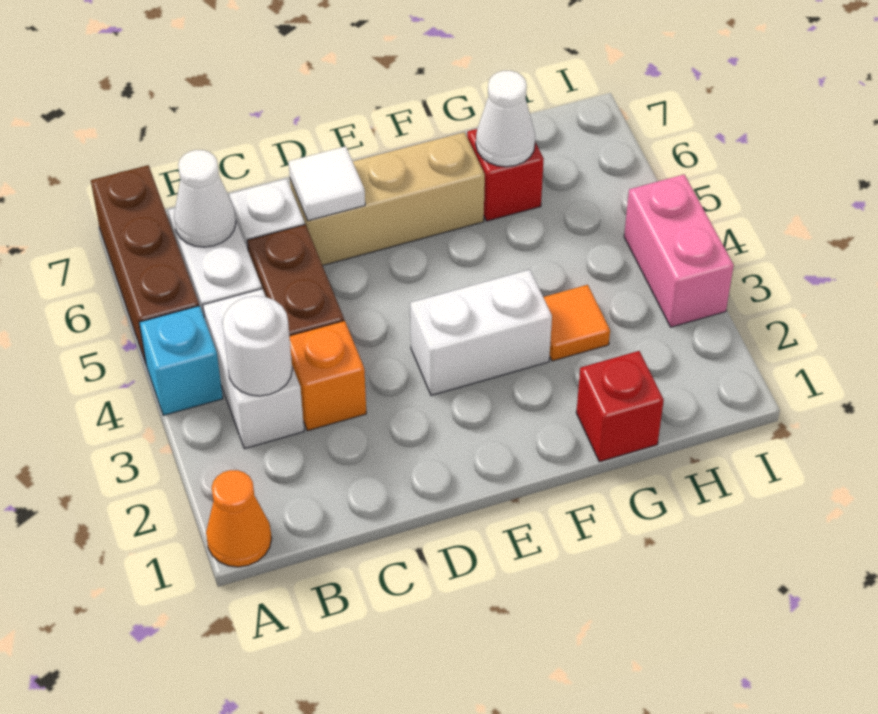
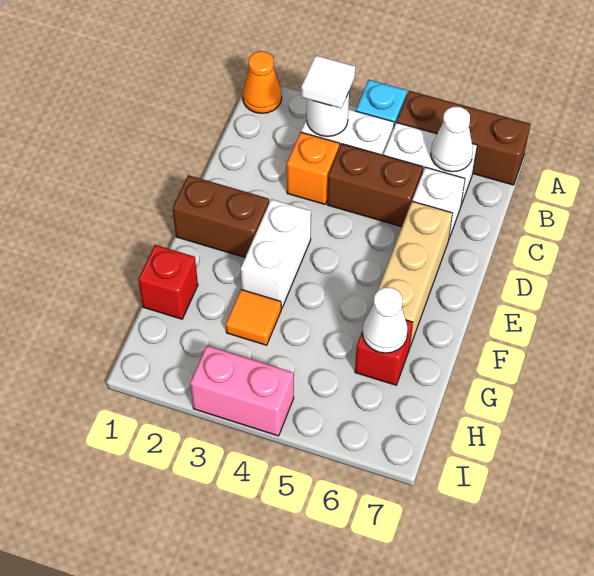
white tile D6 level 2 -> white tile B3 level 3
none -> brown brick E1:E2 level 1

